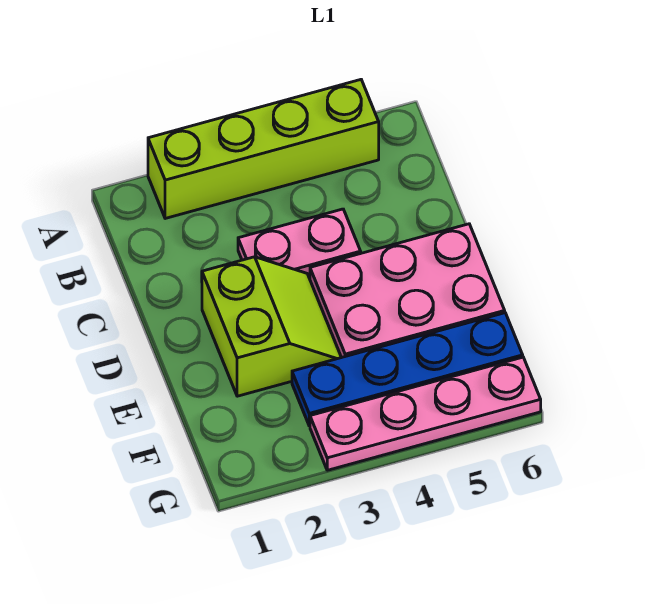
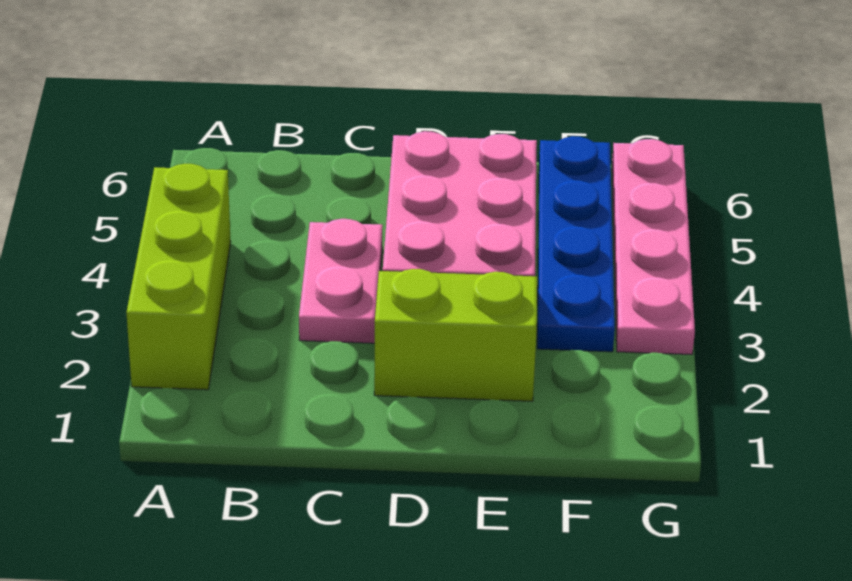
lime brick A2:A5 level 1 -> lime brick A2:A4 level 1

